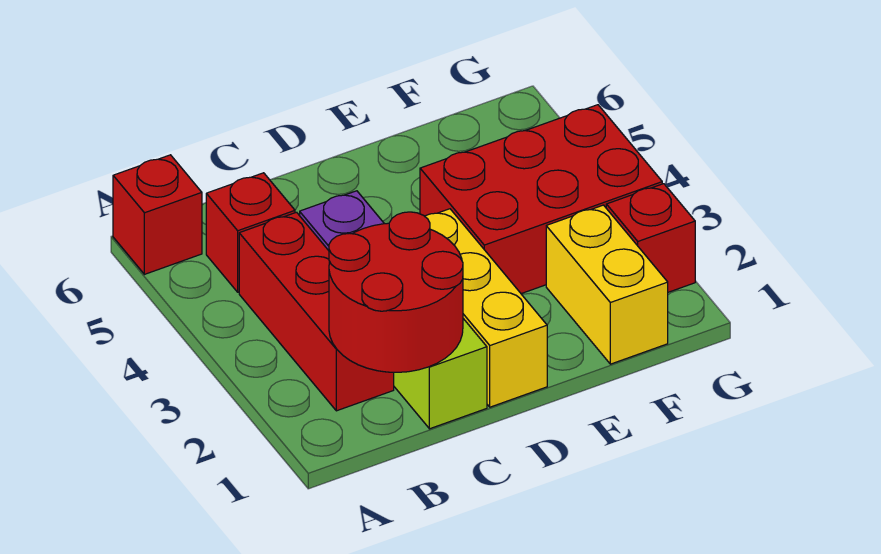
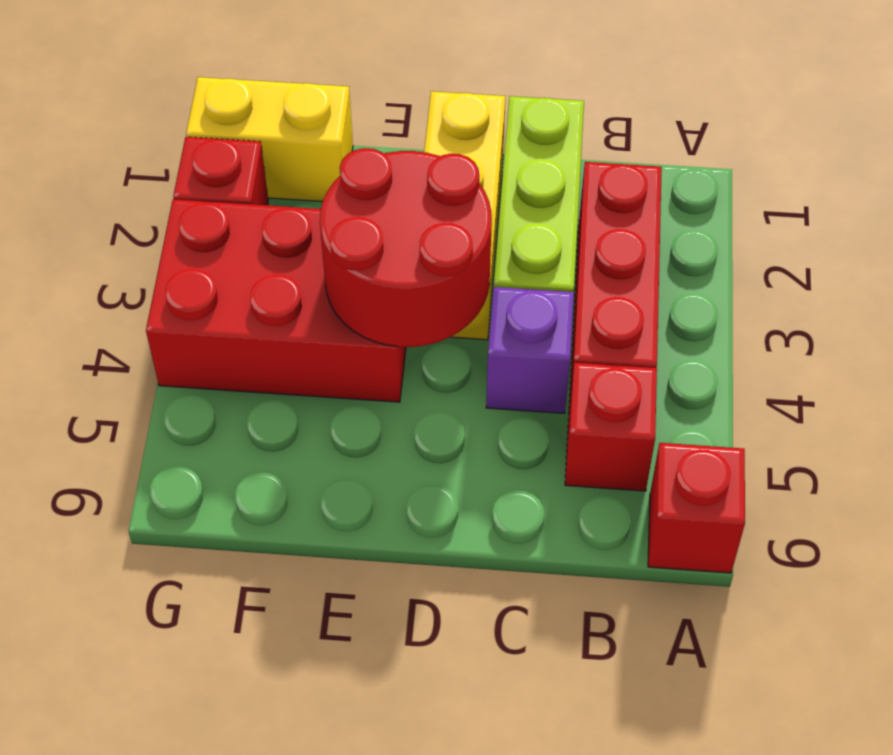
red round brick B1:C2 level 2 -> red round brick D3:E4 level 2
yellow brick F1:F2 level 1 -> yellow brick F1:G1 level 1

